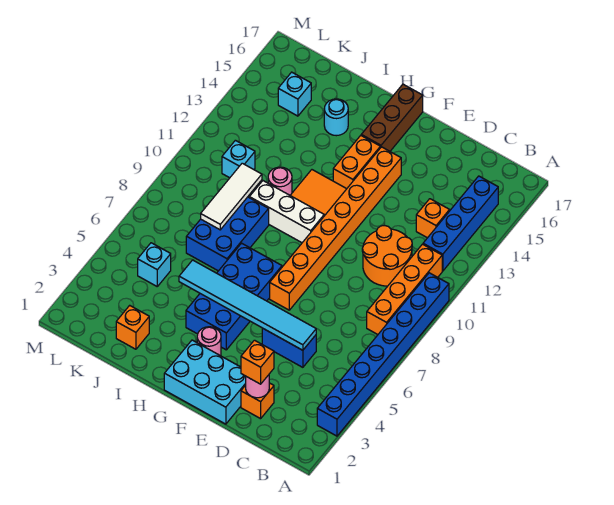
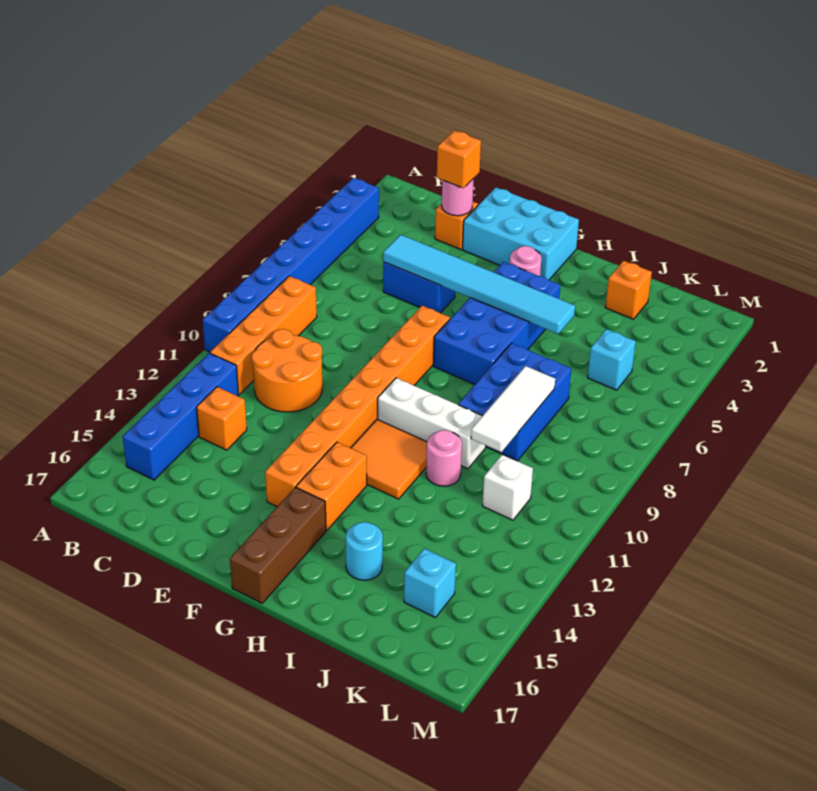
cyan brick K11 level 1 -> white brick K11 level 1

